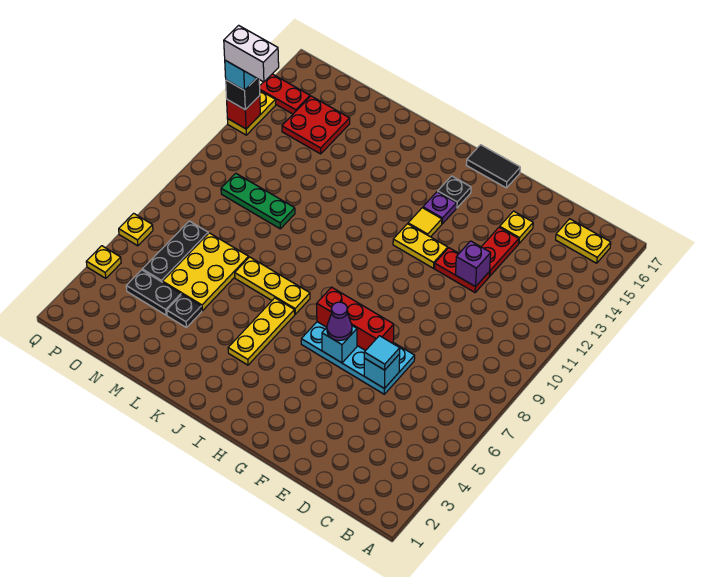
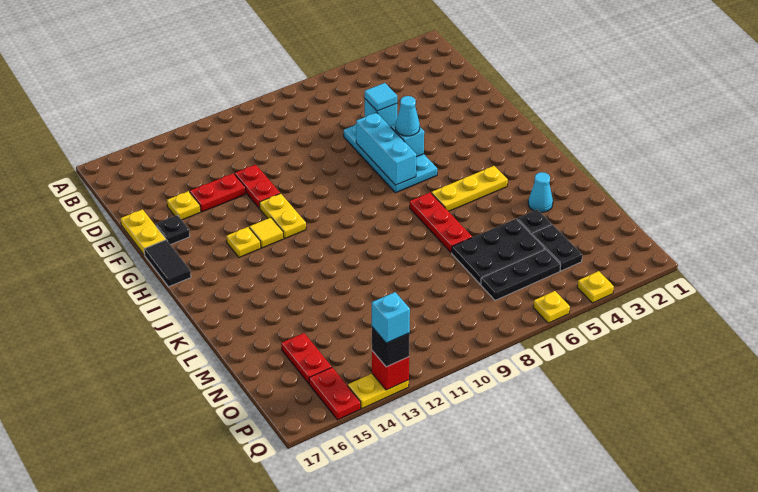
yellow plate B16:C16 level 1 -> yellow plate E17:F17 level 1
purple brick E12 level 2 -> none
red brick F7:H7 level 2 -> cyan brick F7:H7 level 2
purple cone G6 level 3 -> cyan cone G6 level 3
purple plate H14 level 1 -> yellow plate H14 level 1
black plate H15 level 1 -> black plate F16 level 1
yellow plate J7:L7 level 1 -> red plate J7:L7 level 1
none -> cyan cone L3 level 1
yellow plate M5:N7 level 1 -> black plate M5:N7 level 1
green plate M10:O10 level 1 -> none
red plate N14:O15 level 1 -> red plate N15:O15 level 1
white brick P13:Q13 level 5 -> none

